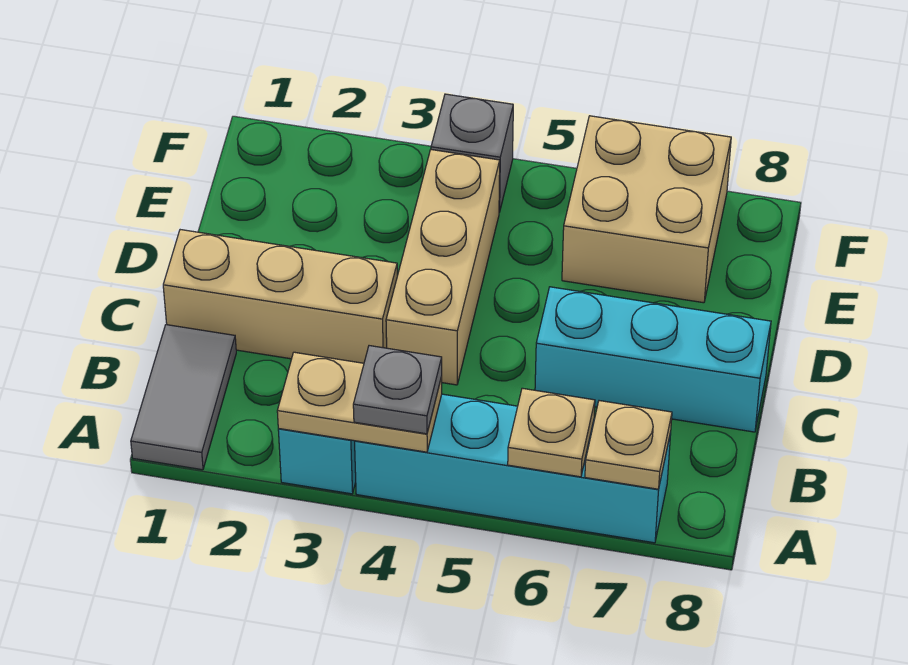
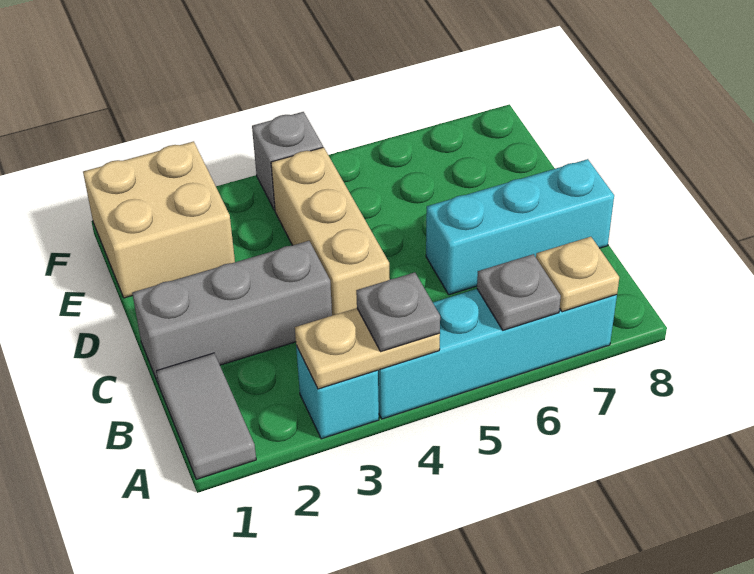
tan plate A6 level 2 -> grey plate A6 level 2
tan brick C1:C3 level 1 -> grey brick C1:C3 level 1
tan brick E6:F7 level 1 -> tan brick E1:F2 level 1

